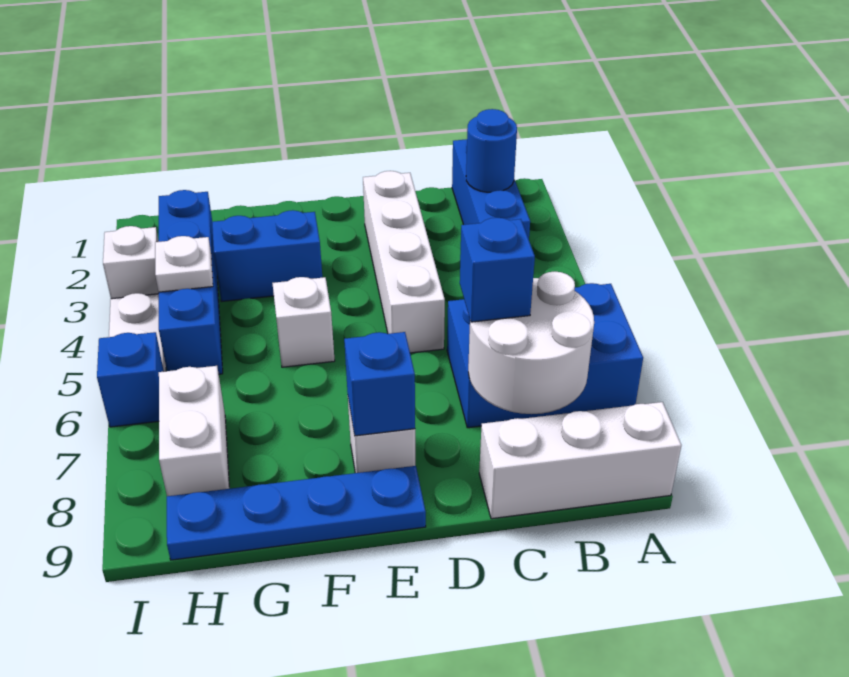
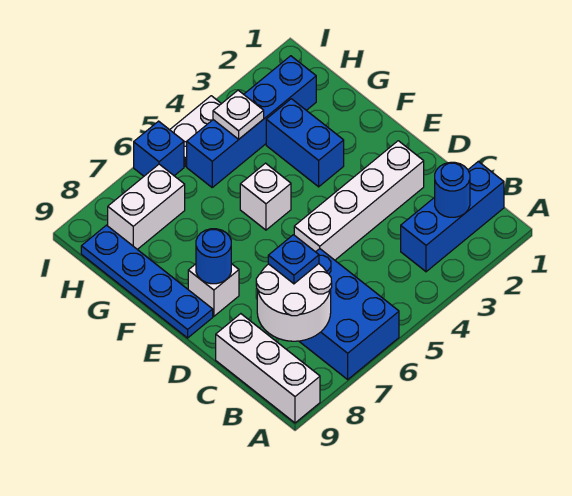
blue brick C7 level 3 -> blue plate C7 level 3
blue brick E8 level 2 -> blue round brick E8 level 2
white brick I3 level 1 -> none

